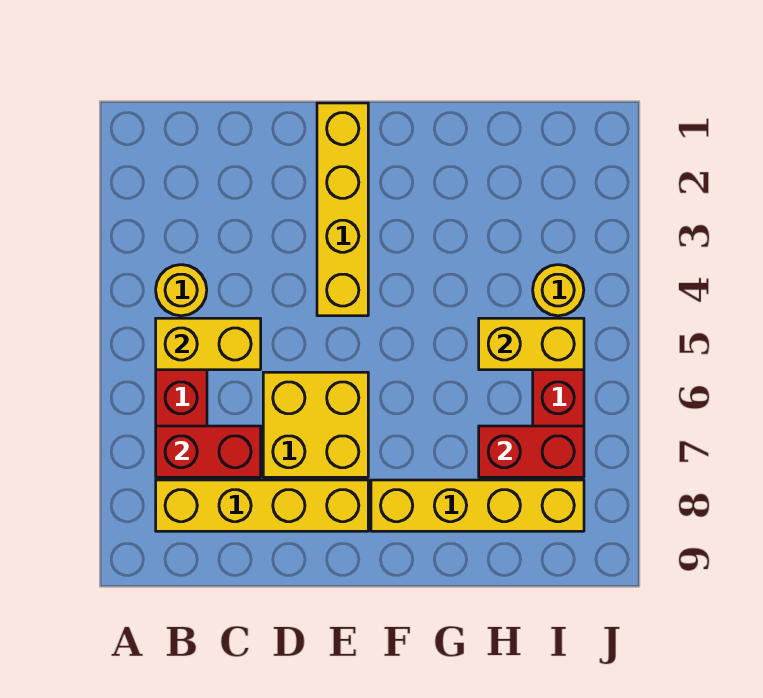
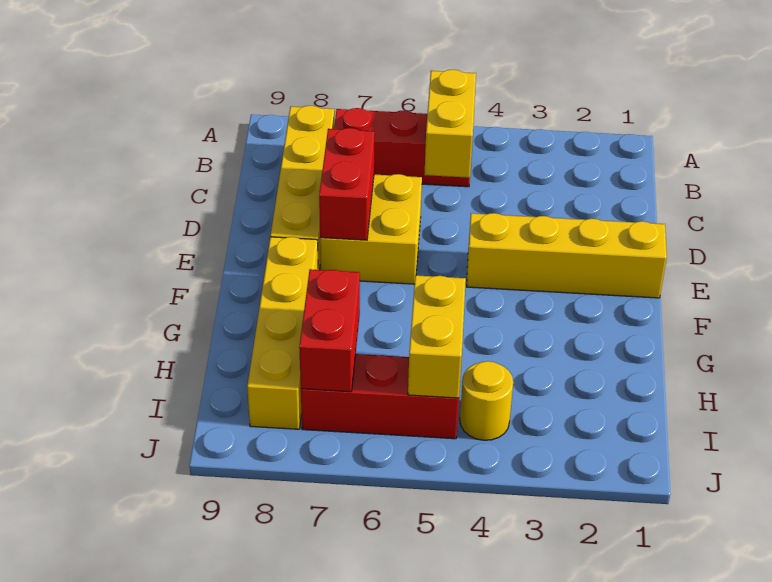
yellow round brick B4 level 1 -> none
red brick B7:C7 level 2 -> red brick D7:E7 level 2

